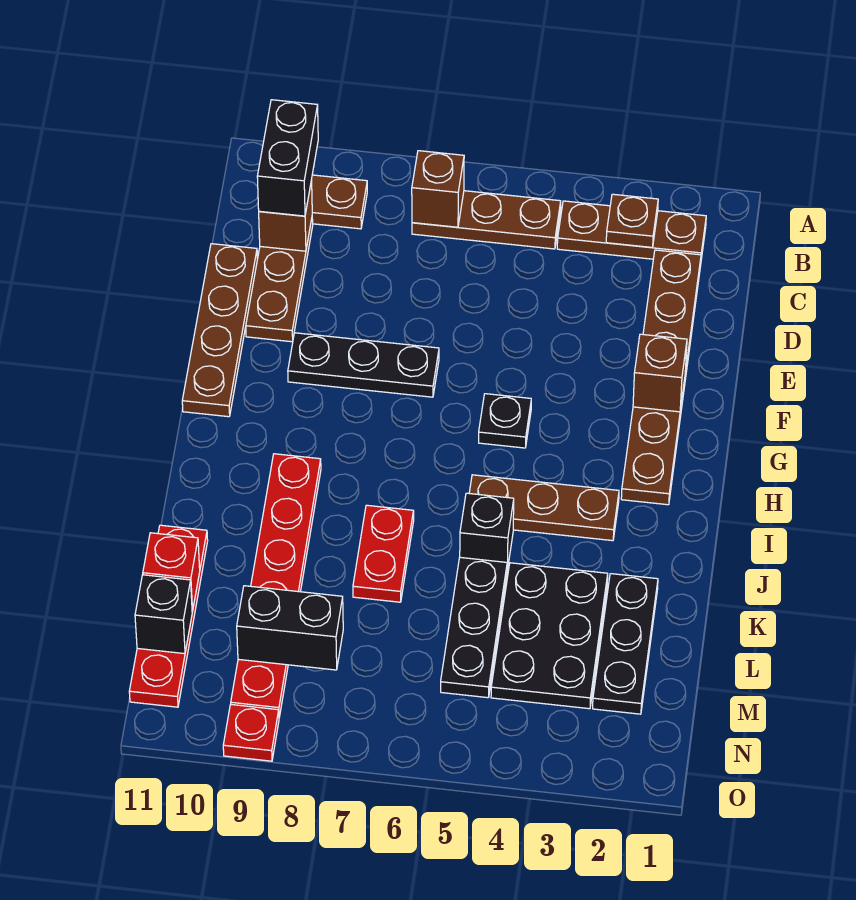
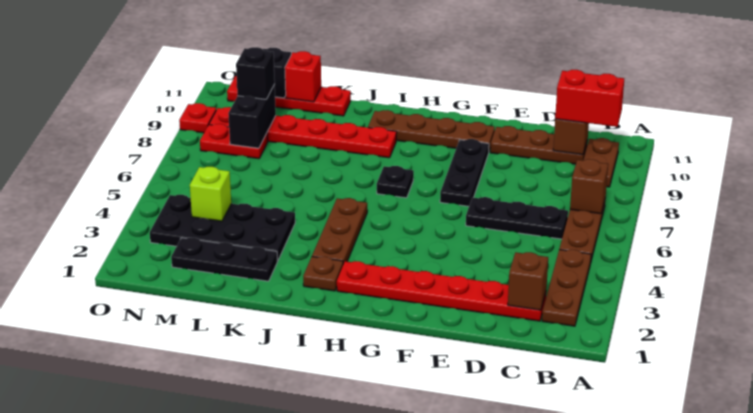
brown plate B3 level 2 -> brown plate I2 level 1
black brick B10:C10 level 3 -> red brick B10:C10 level 3
brown plate C2:H2 level 1 -> red plate C2:H2 level 1
brown plate D11:G11 level 1 -> brown plate F10:I10 level 1
brown brick F2 level 2 -> brown brick C2 level 2
black plate G5 level 1 -> black plate H7 level 1
black brick J5 level 1 -> black brick M9 level 3
red plate J7:K7 level 1 -> red plate M8:N8 level 1
black plate K3:M4 level 1 -> black plate K3:N4 level 1
black plate K5:M5 level 1 -> black plate C6:E6 level 1
none -> lime brick M4 level 2

